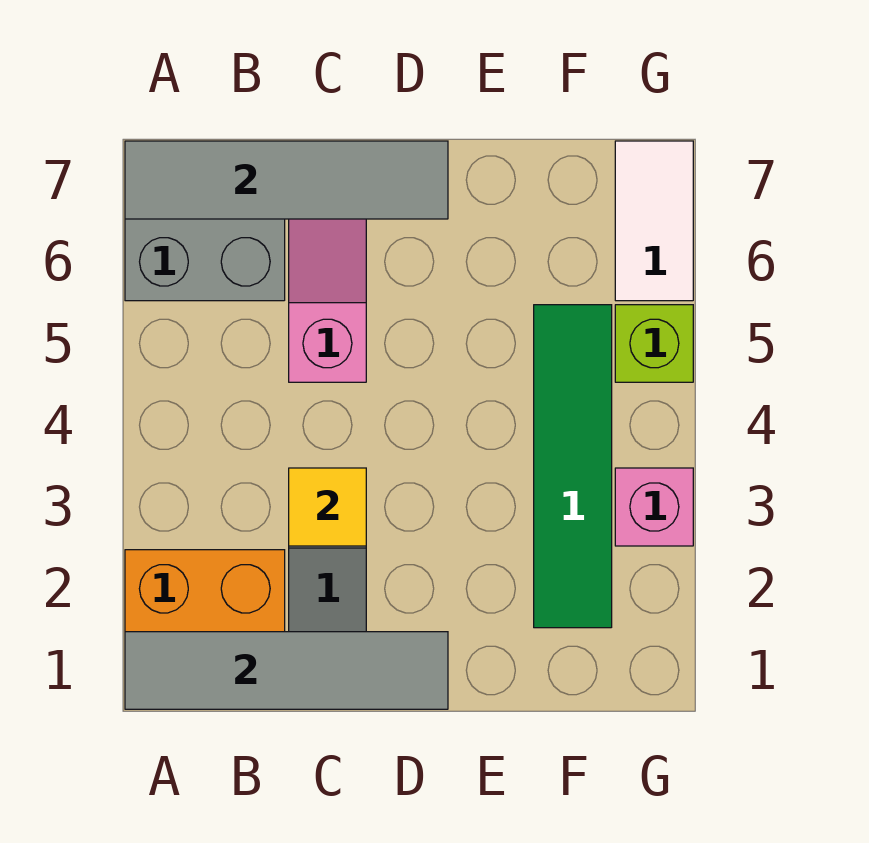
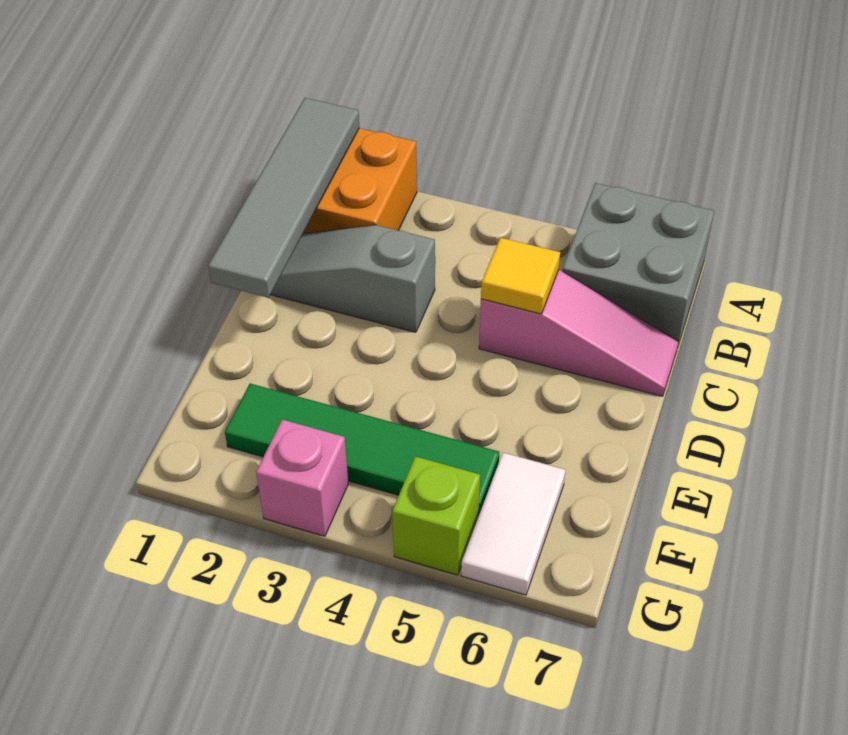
grey tile A7:D7 level 2 -> none
yellow tile C3 level 2 -> yellow tile C5 level 2
white tile G6:G7 level 1 -> white tile F6:G6 level 1

